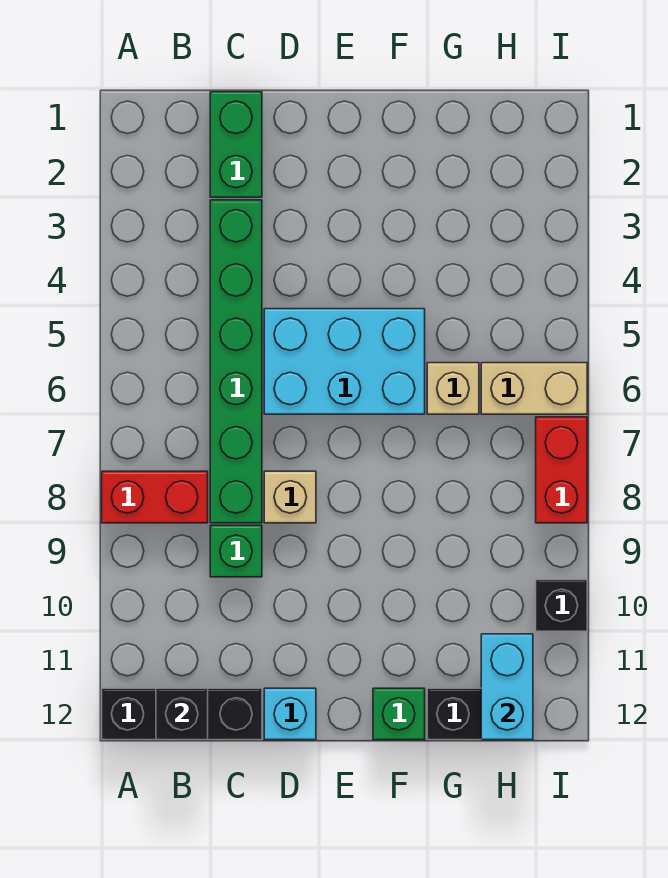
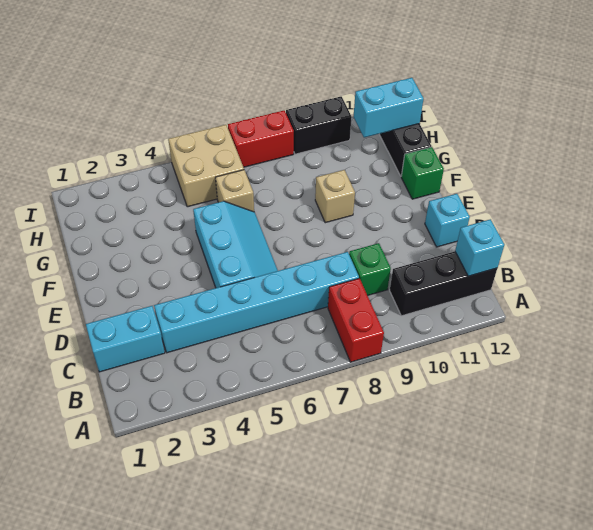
black brick A12:C12 level 1 -> black brick B10:B12 level 1
black brick B12 level 2 -> cyan brick B12 level 2
green brick C1:C2 level 1 -> cyan brick C1:C2 level 1
green brick C3:C8 level 1 -> cyan brick C3:C8 level 1
cyan brick D5:F6 level 1 -> cyan slope D5:F6 level 1 top 5
tan brick D8 level 1 -> tan brick F9 level 1
tan brick H6:I6 level 1 -> tan brick H5:I6 level 1
black brick I10 level 1 -> black brick I9:I10 level 1

